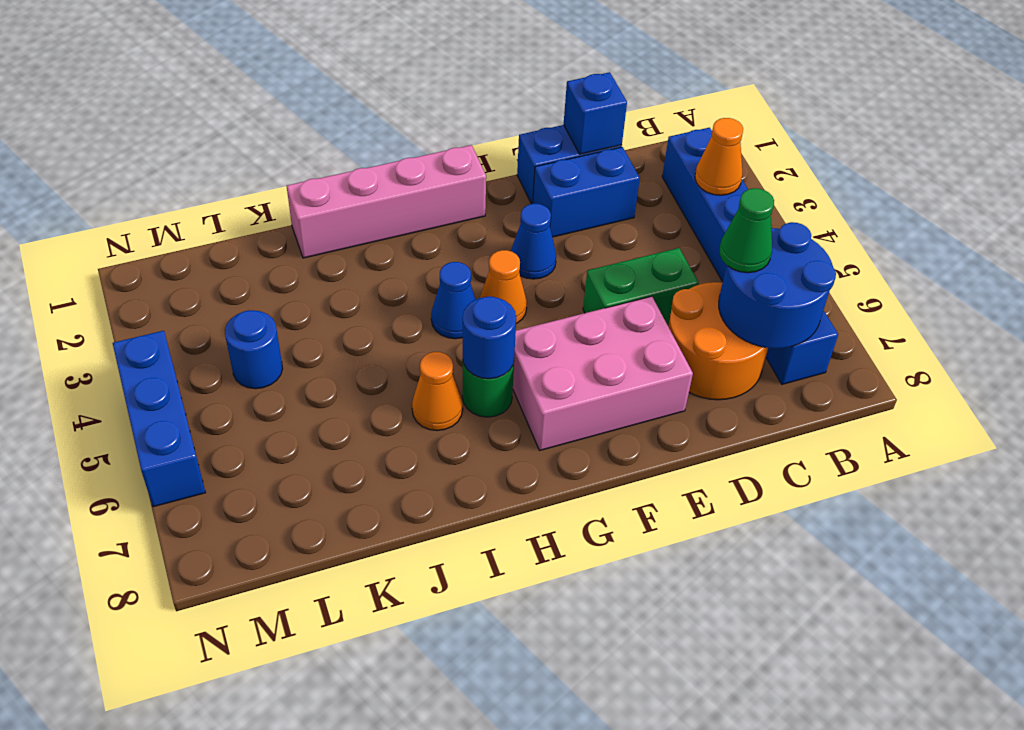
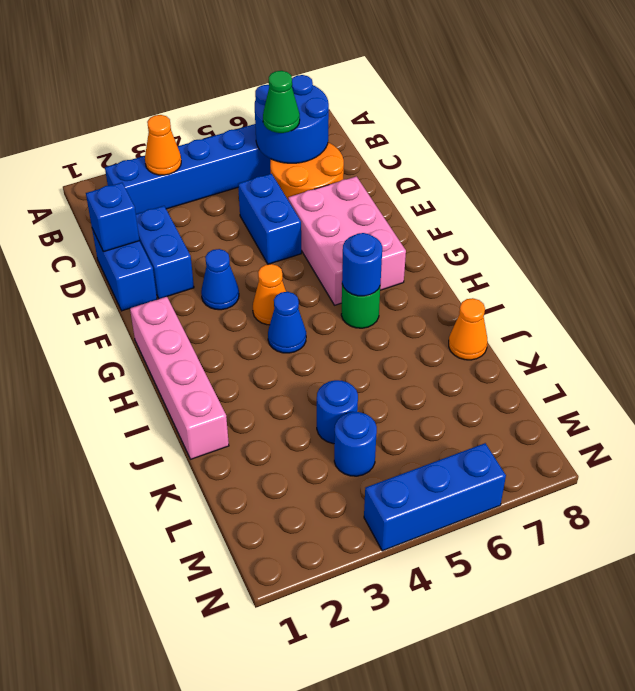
green brick D5:E5 level 1 -> blue brick D5:E5 level 1
orange cone I6 level 1 -> orange cone J8 level 1
none -> blue round brick K4 level 1

